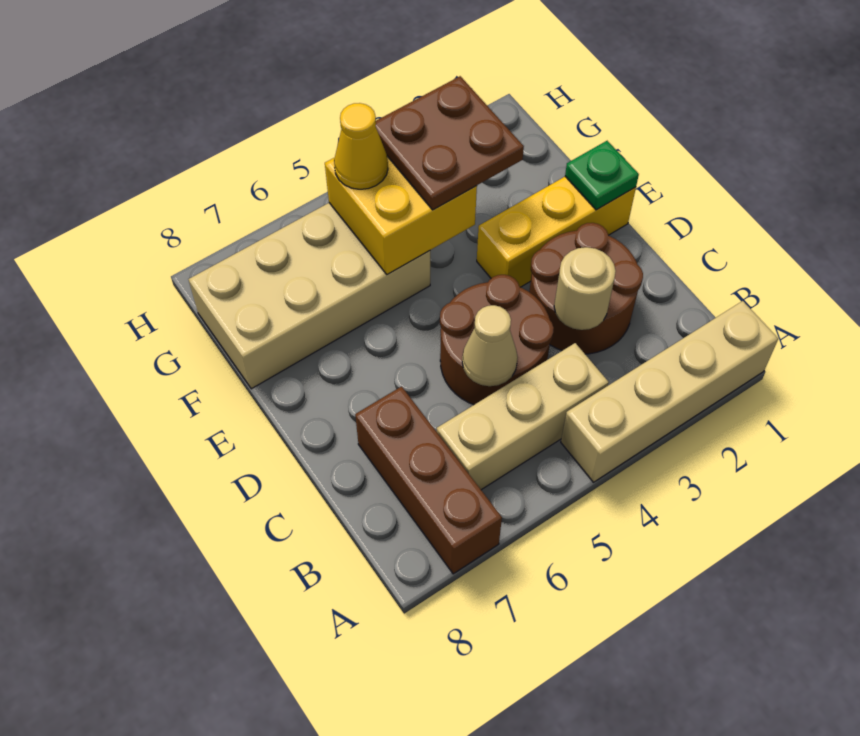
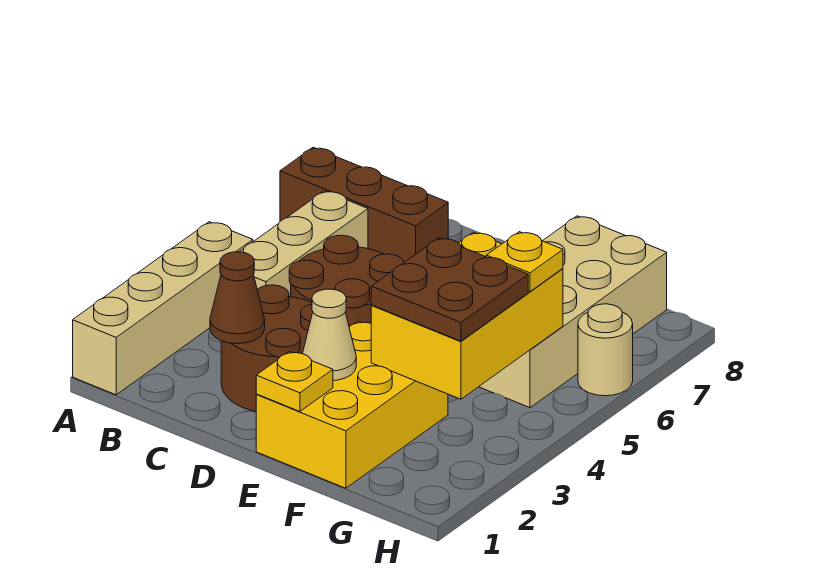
none -> brown cone C2 level 2
tan round brick C3 level 2 -> tan round brick H6 level 1
tan cone C5 level 2 -> tan cone E2 level 2
yellow brick E1:E3 level 1 -> yellow brick E1:F3 level 1
green plate E1 level 2 -> yellow plate E1 level 2
yellow brick F4:G5 level 2 -> yellow brick F3:G5 level 2
yellow cone G5 level 3 -> yellow plate G5 level 3

